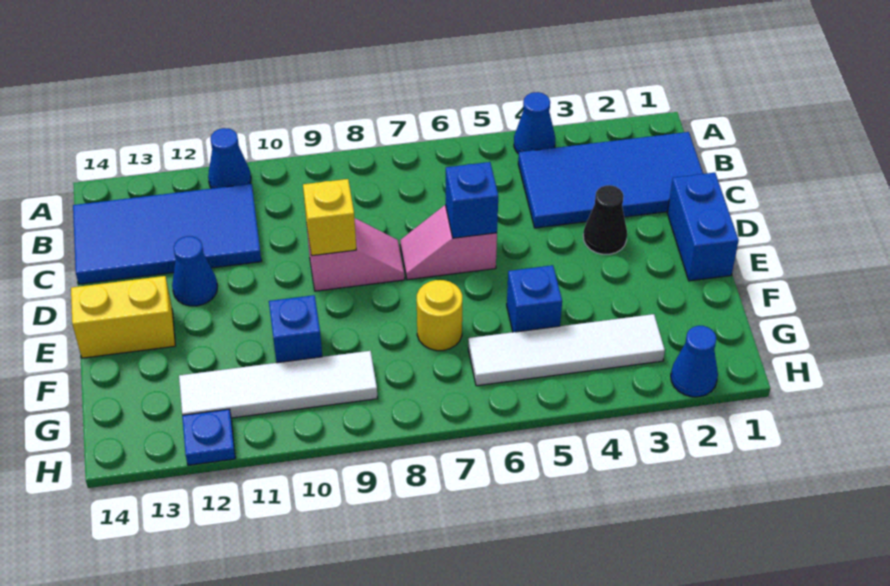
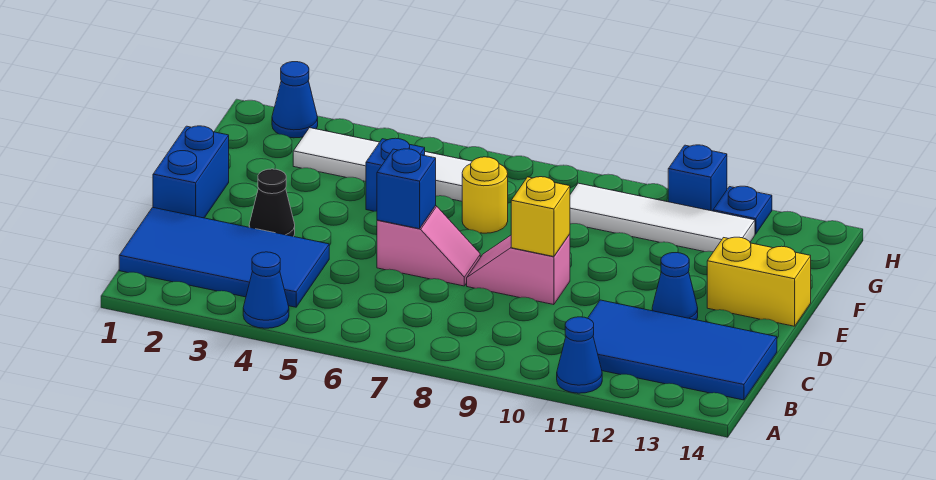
blue brick F10 level 1 -> blue brick H11 level 1

